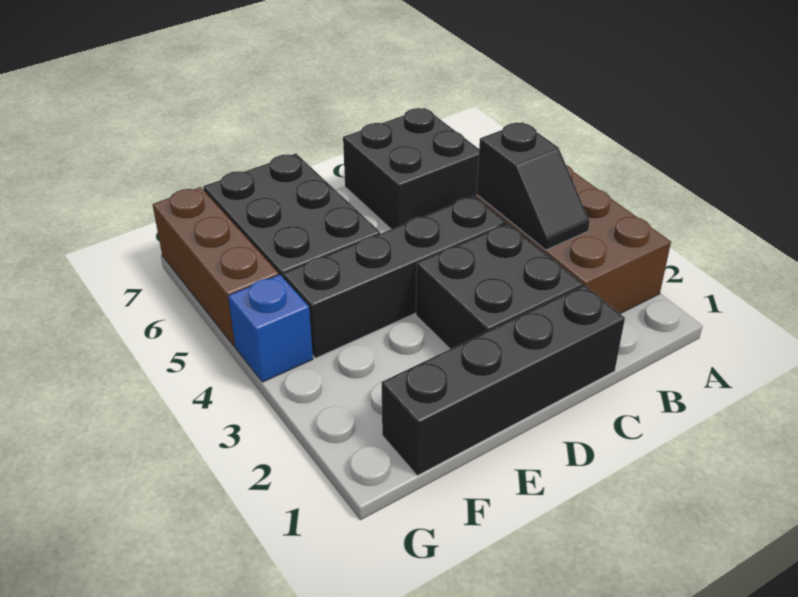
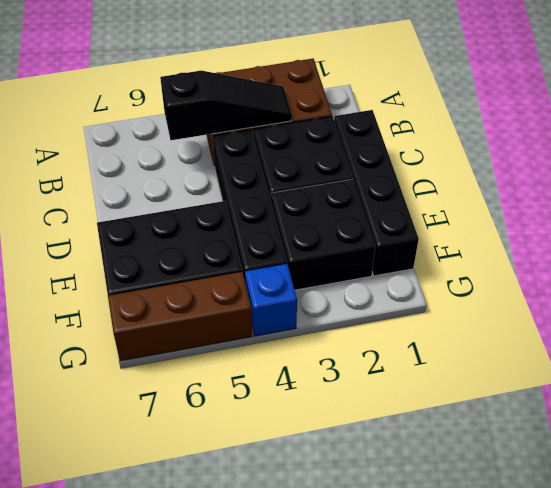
black slope B3:B4 level 2 top 4 -> black slope B3:B5 level 2 top 5
black brick B6:C7 level 1 -> black brick E2:F3 level 1

